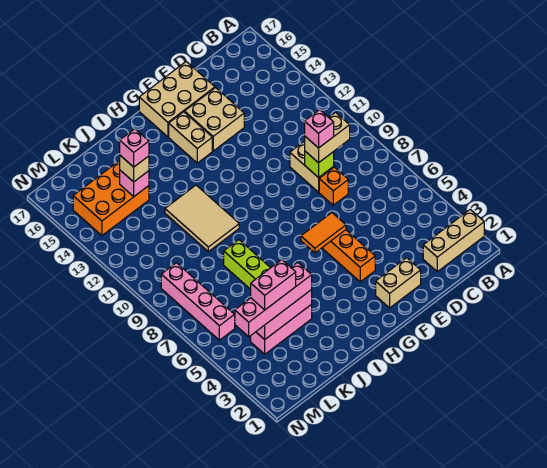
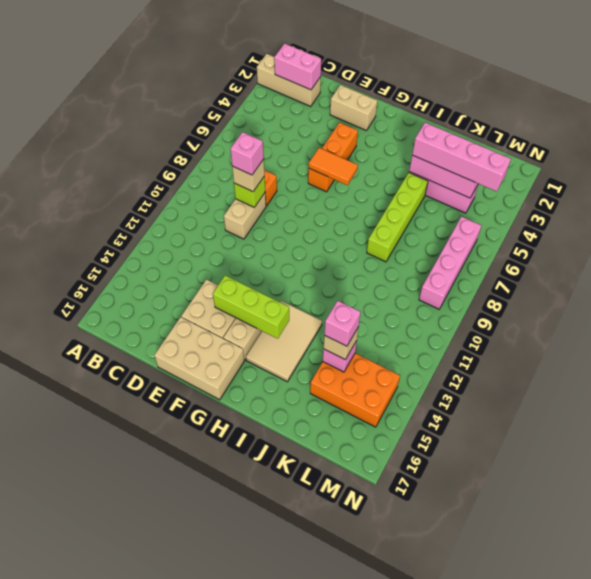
tan brick C9:D9 level 3 -> tan brick D9 level 3
none -> lime brick F14:H14 level 2
tan tile I10:J12 level 1 -> tan tile H13:I15 level 1
pink brick K4:L4 level 4 -> pink brick B2:C2 level 2

